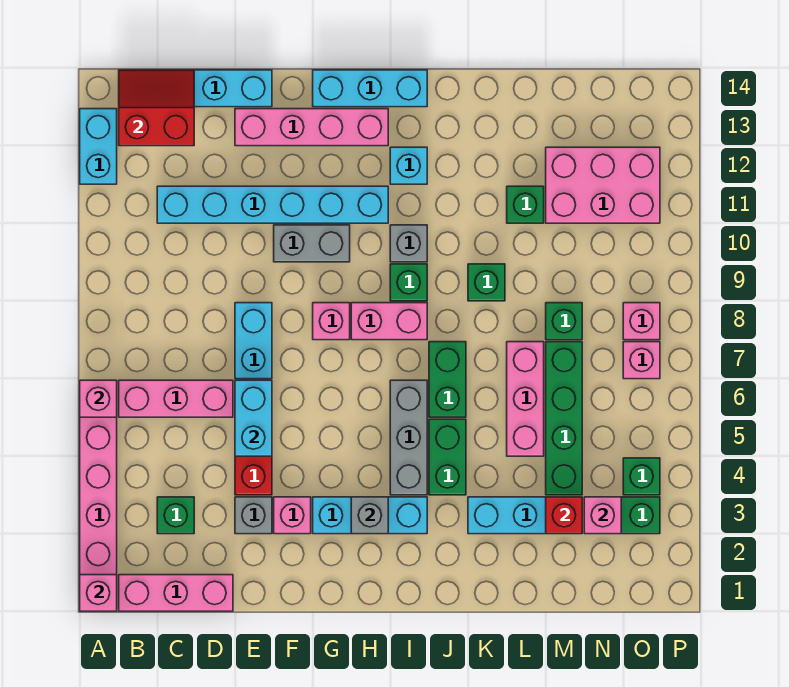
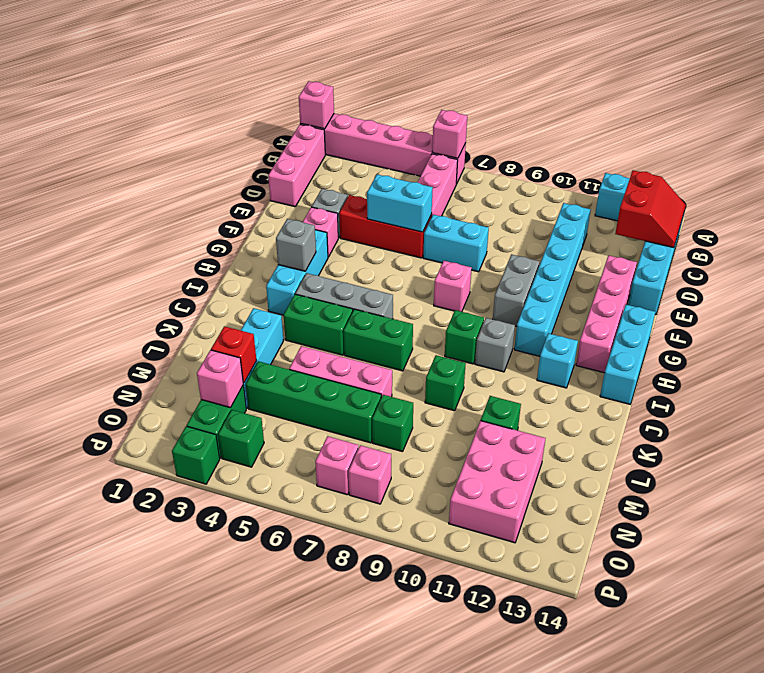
green brick C3 level 1 -> green brick P3 level 1
pink brick H8:I8 level 1 -> none

